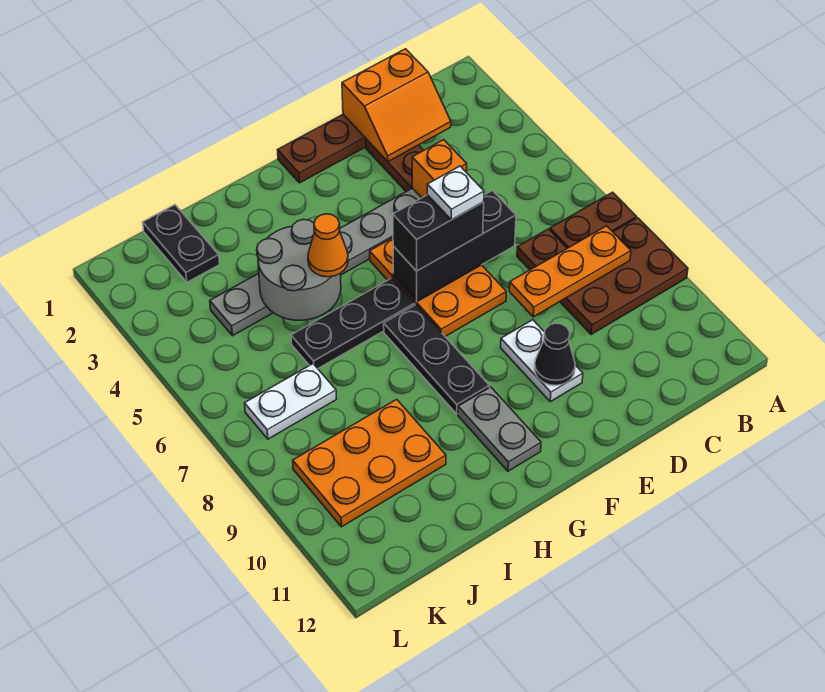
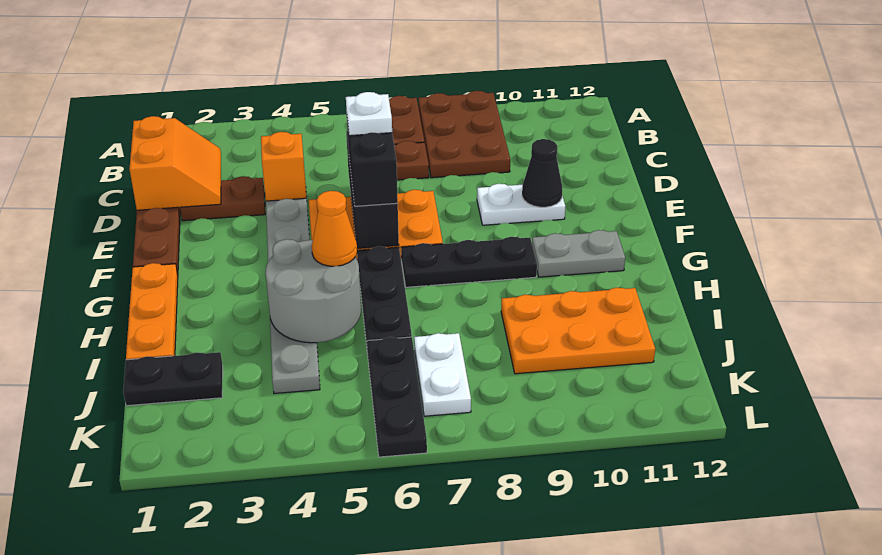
orange plate B8:D8 level 2 -> orange plate G1:I1 level 1
orange plate I9:K10 level 1 -> orange plate I9:J11 level 1
none -> black plate J6:L6 level 1

